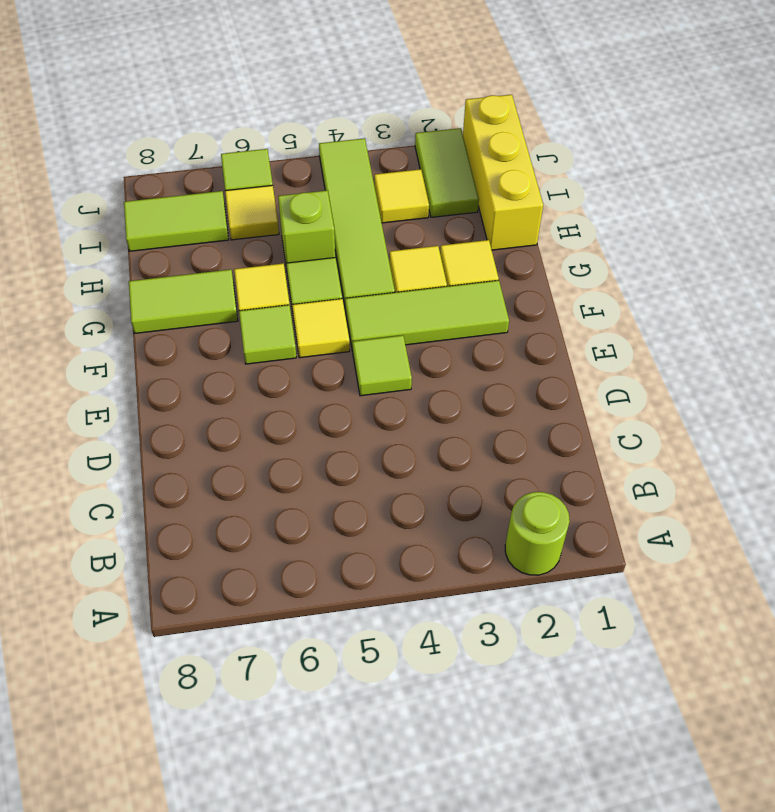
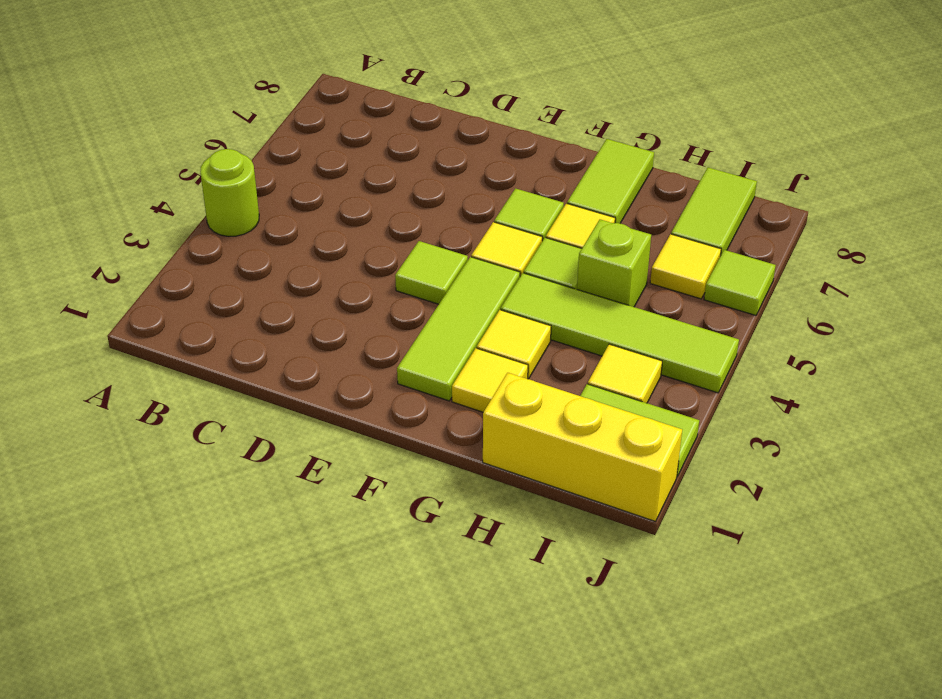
lime round brick A2 level 1 -> lime round brick A4 level 1

